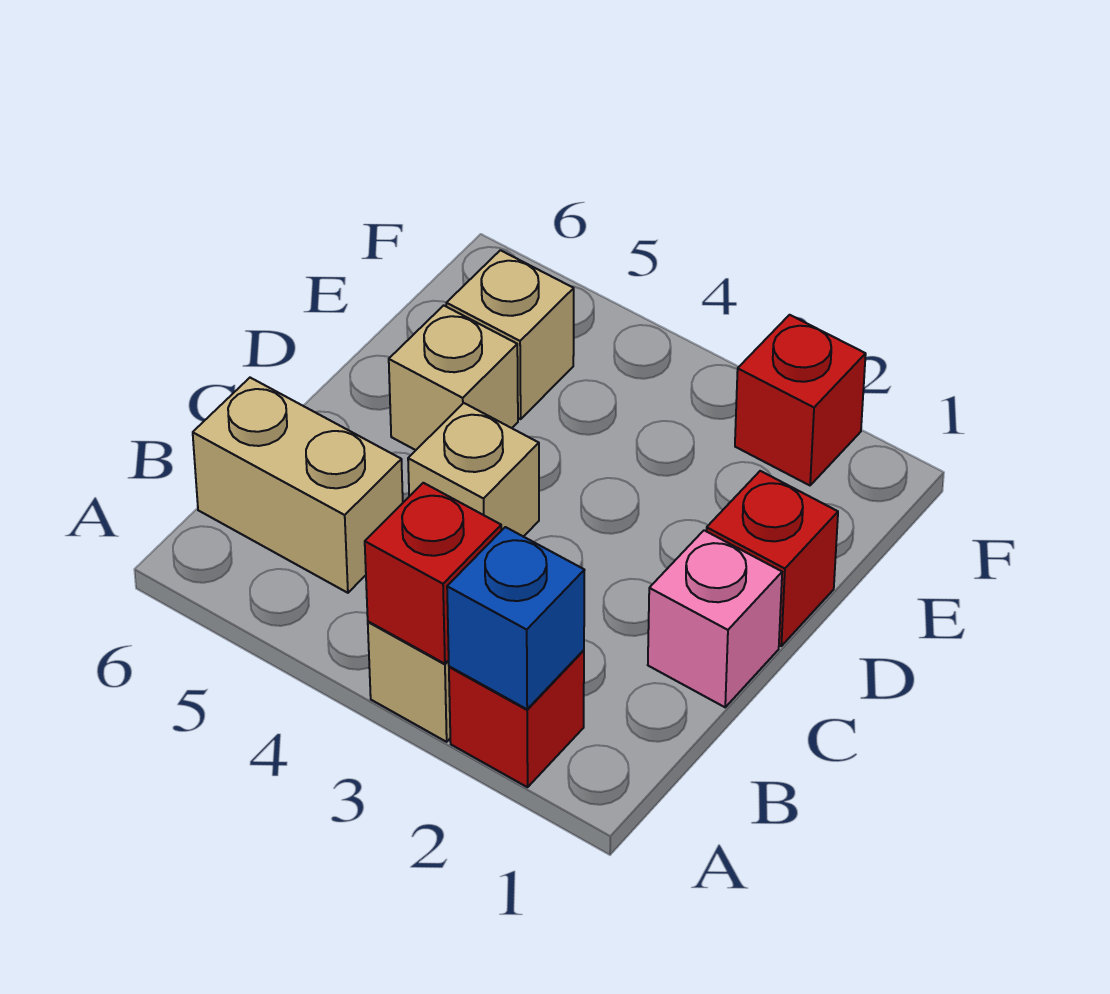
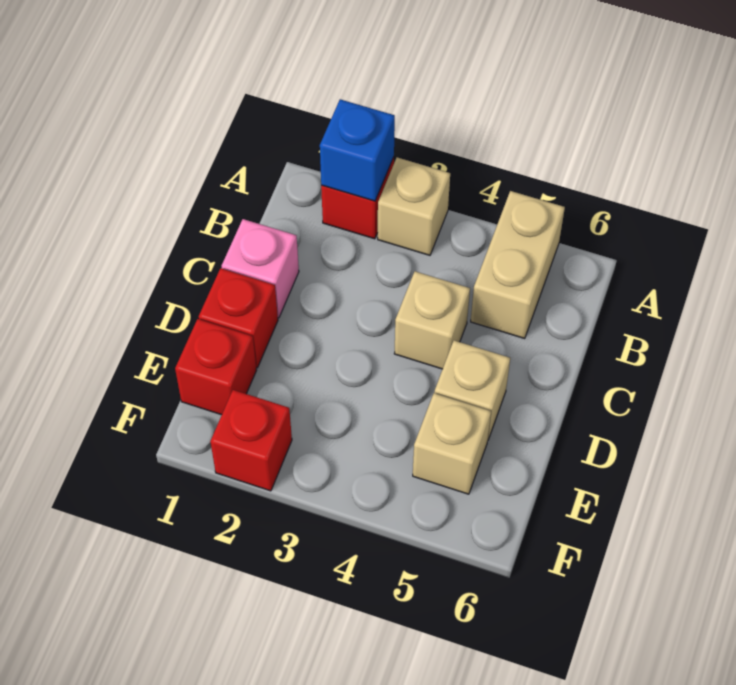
red brick A3 level 2 -> red brick E1 level 1
tan brick B5:B6 level 1 -> tan brick A5:B5 level 1

